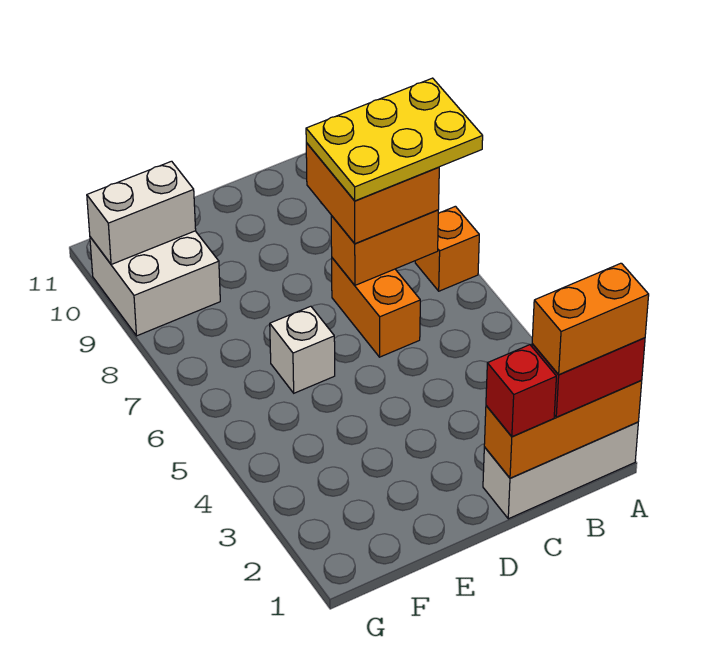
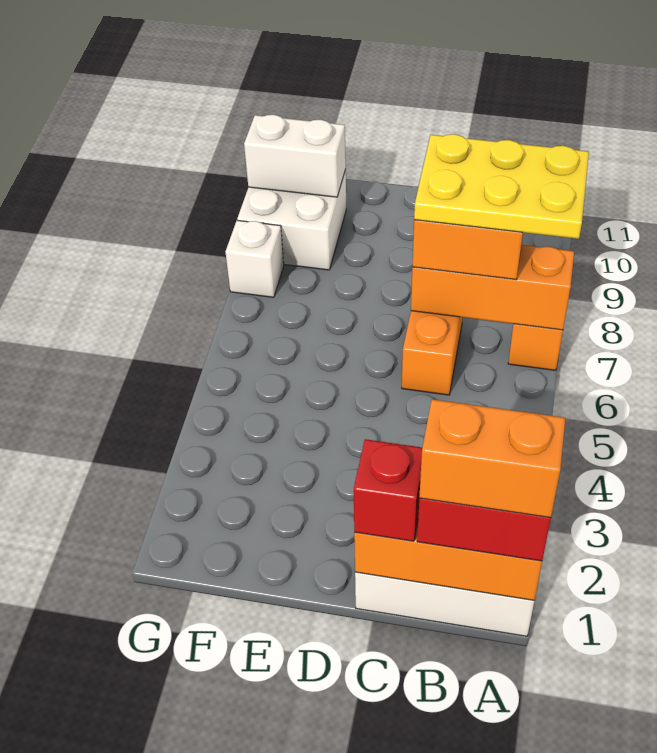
orange brick B7:C7 level 2 -> orange brick A7:C7 level 2
white brick E6 level 1 -> white brick G8 level 1

